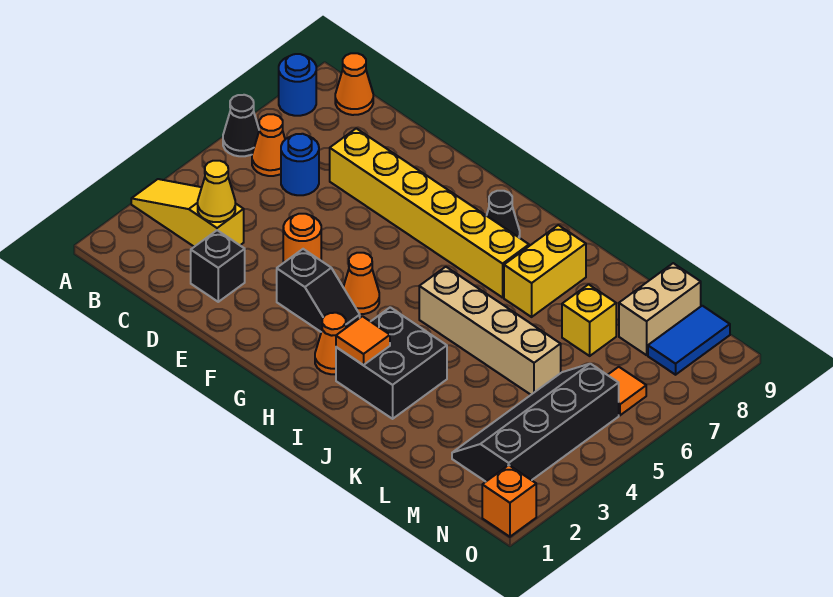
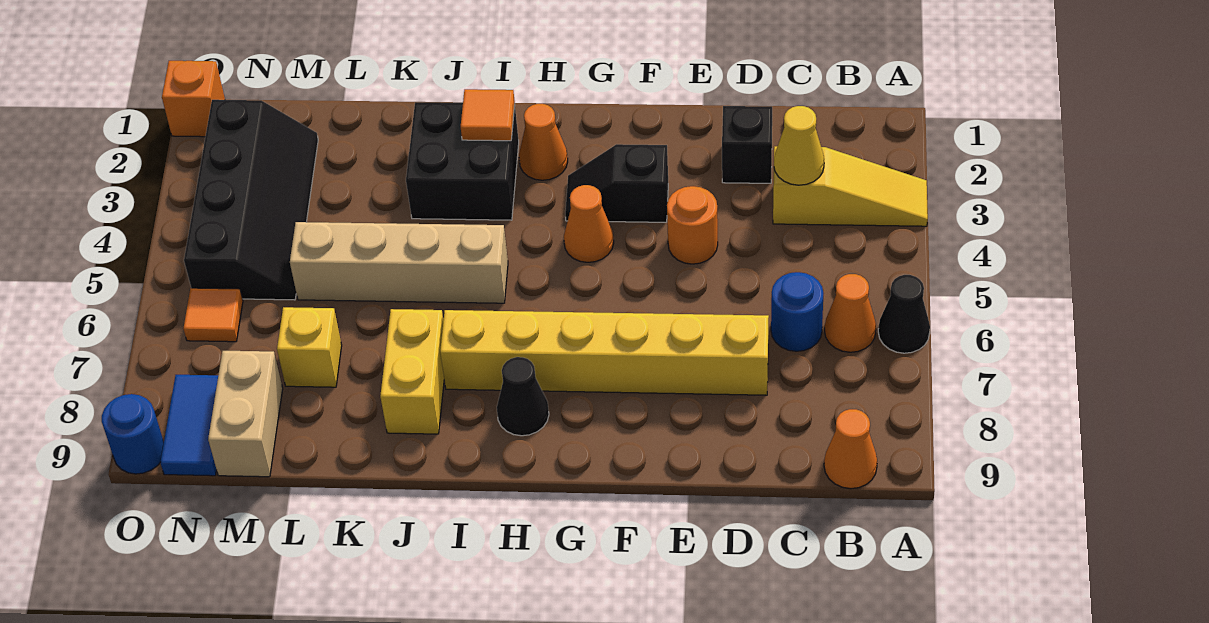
blue round brick A8 level 1 -> blue round brick O9 level 1

